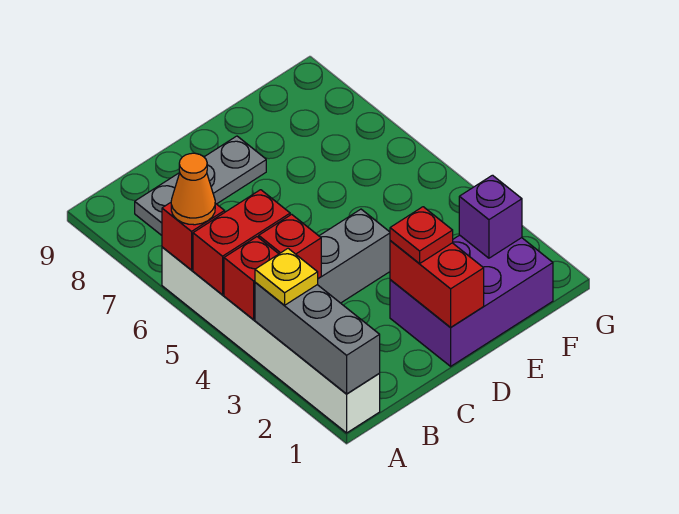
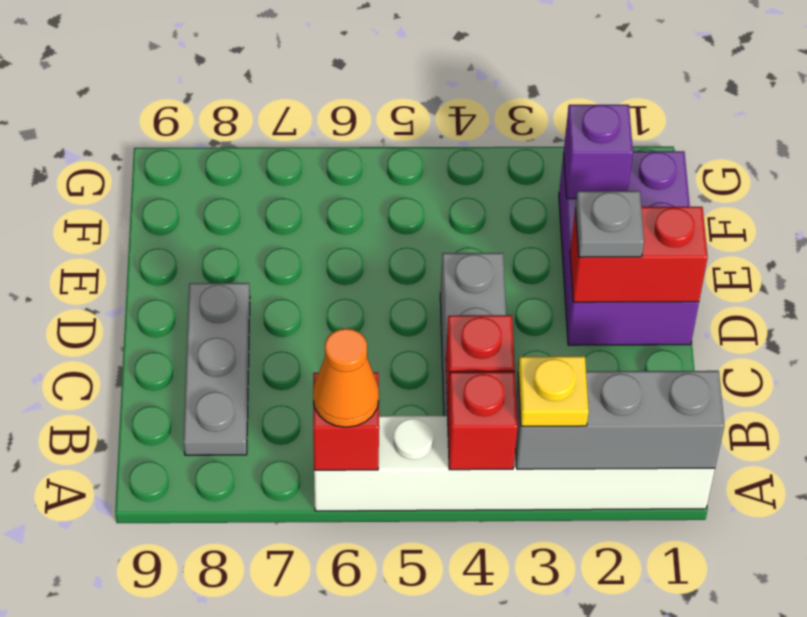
red brick A5:B5 level 2 -> none
red plate D2 level 3 -> grey plate D2 level 3

